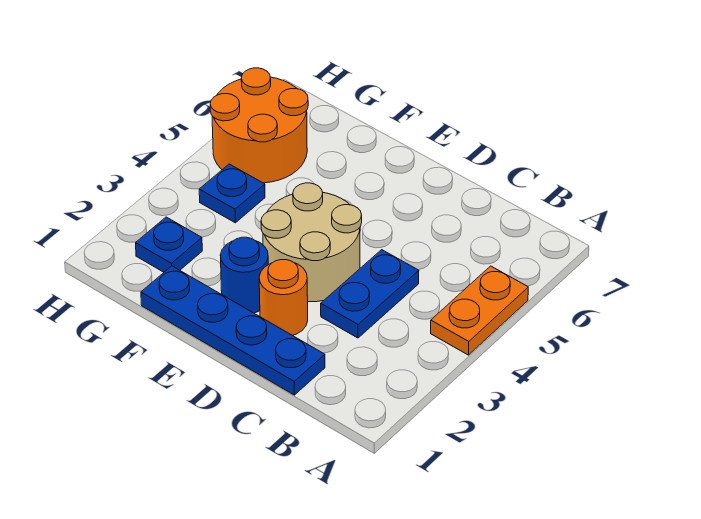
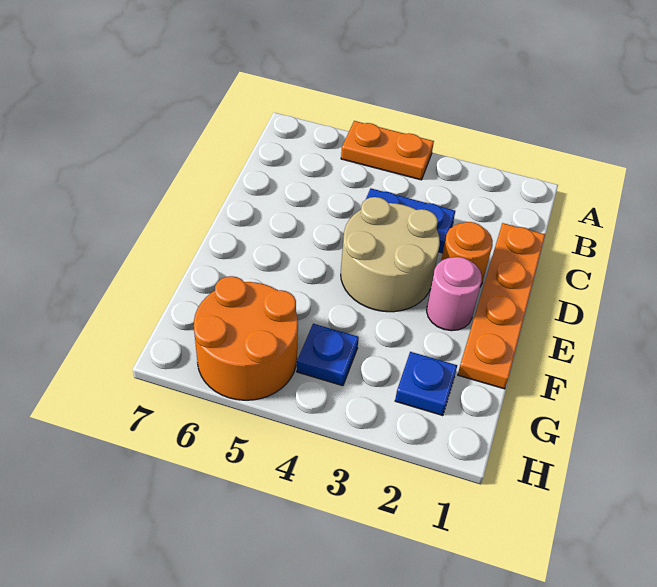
blue plate C1:F1 level 1 -> orange plate C1:F1 level 1
blue round brick E2 level 1 -> pink round brick E2 level 1

